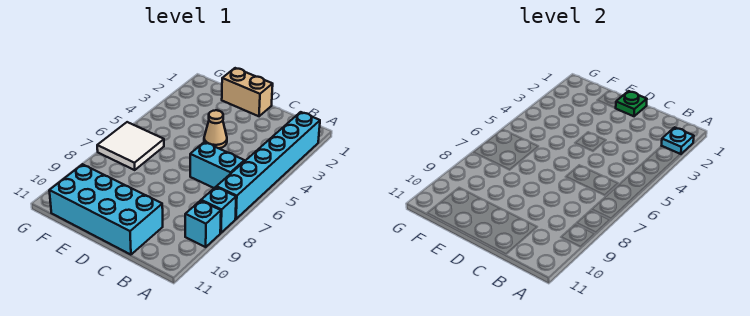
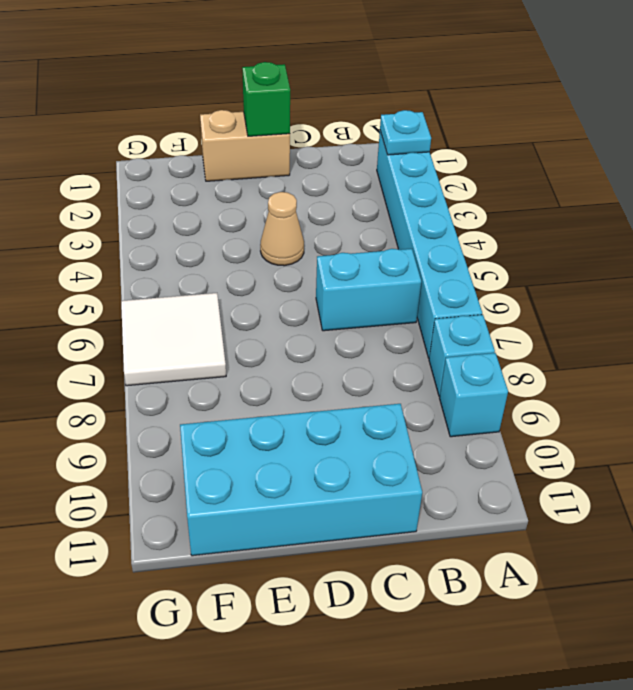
green plate D1 level 2 -> green brick D1 level 2

